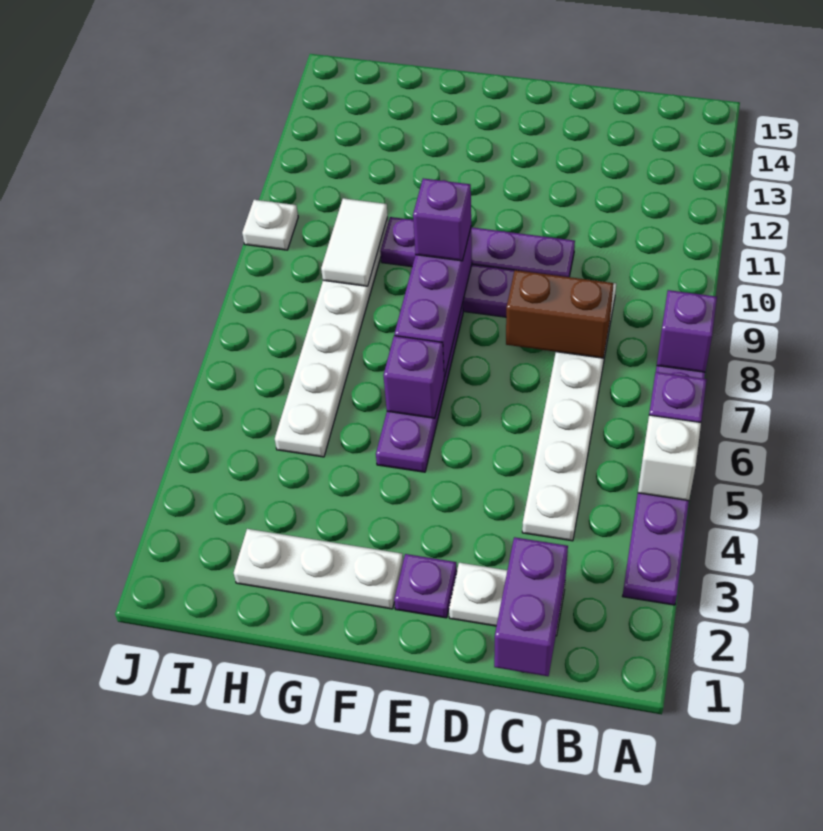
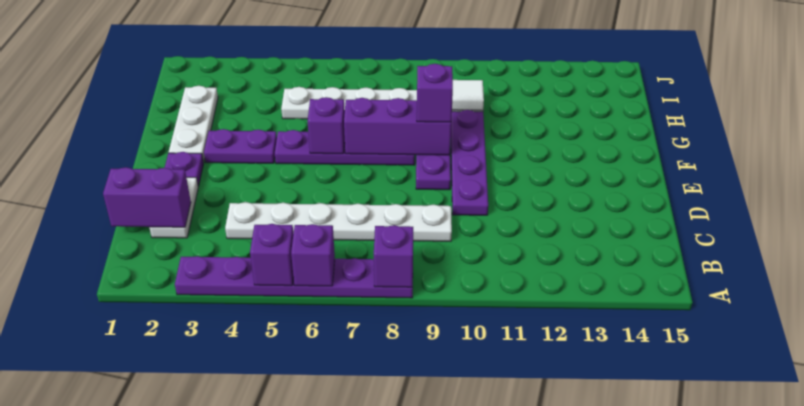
white brick A5 level 2 -> purple brick A5 level 2
brown brick C8:D8 level 2 -> none
none -> purple plate F3:F4 level 1
white plate J10 level 1 -> none

